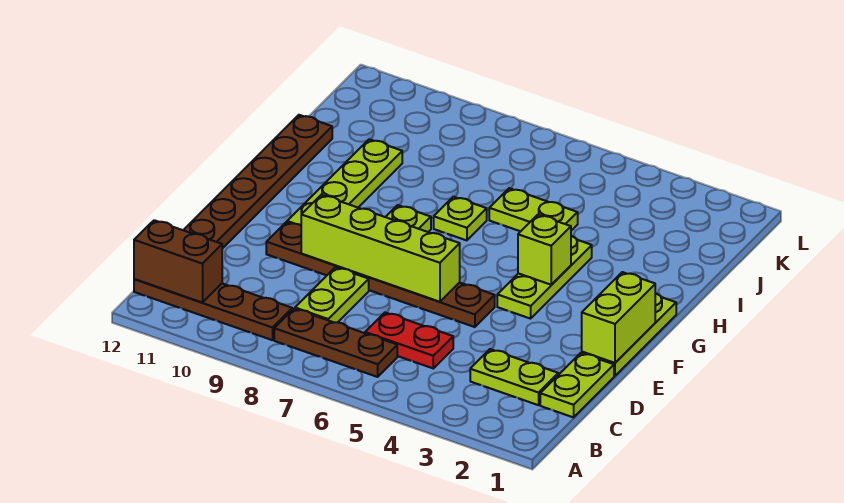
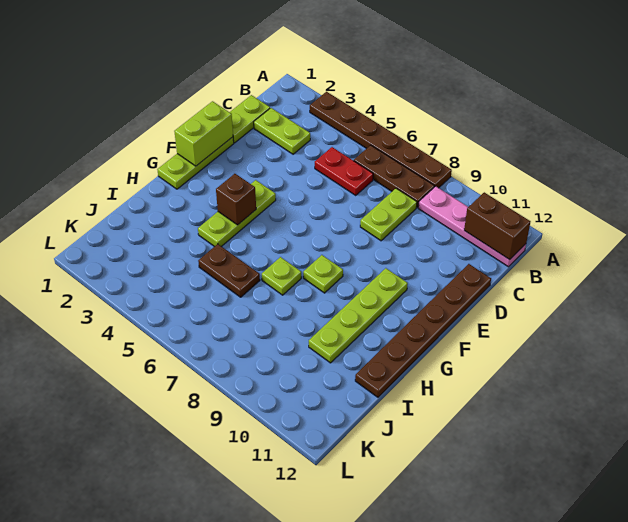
brown plate B9:B12 level 1 -> pink plate B9:B12 level 1
brown plate E5:E10 level 1 -> brown plate A3:A8 level 1
lime brick E6:E9 level 2 -> none
lime brick G4 level 2 -> brown brick G4 level 2
lime plate I5:I6 level 1 -> brown plate I5:I6 level 1

